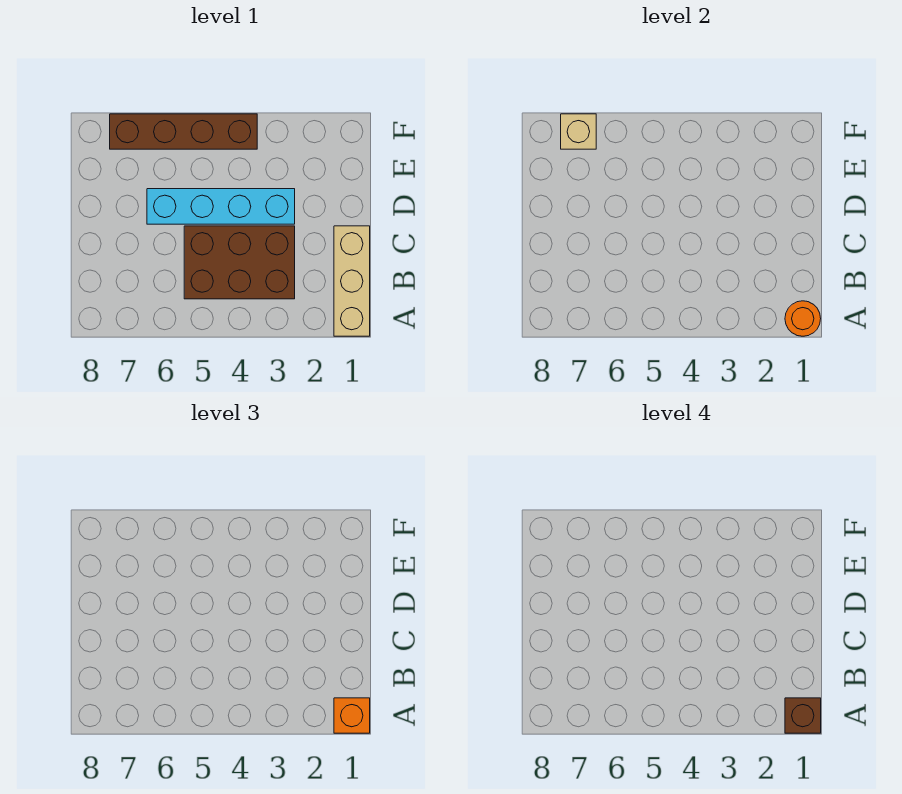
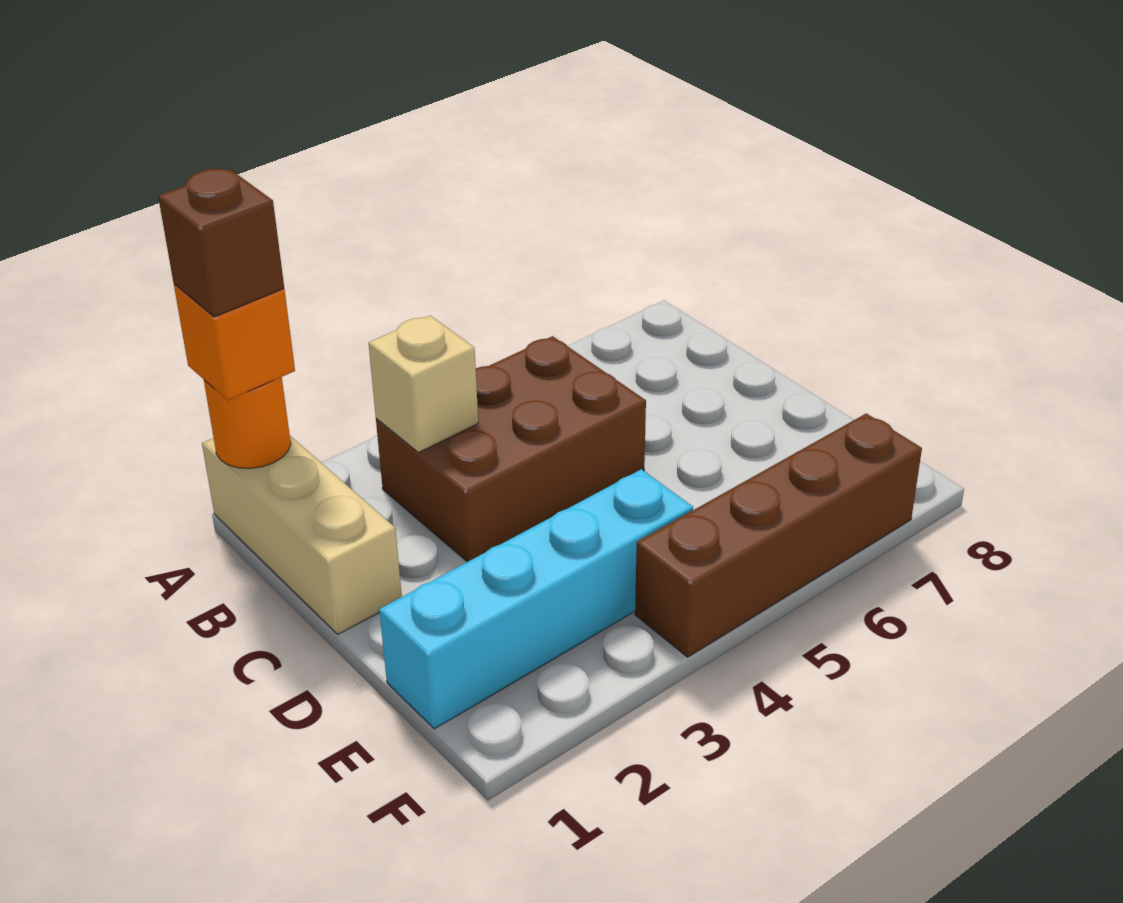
cyan brick D3:D6 level 1 -> cyan brick E1:E4 level 1
tan brick F7 level 2 -> tan brick B3 level 2

